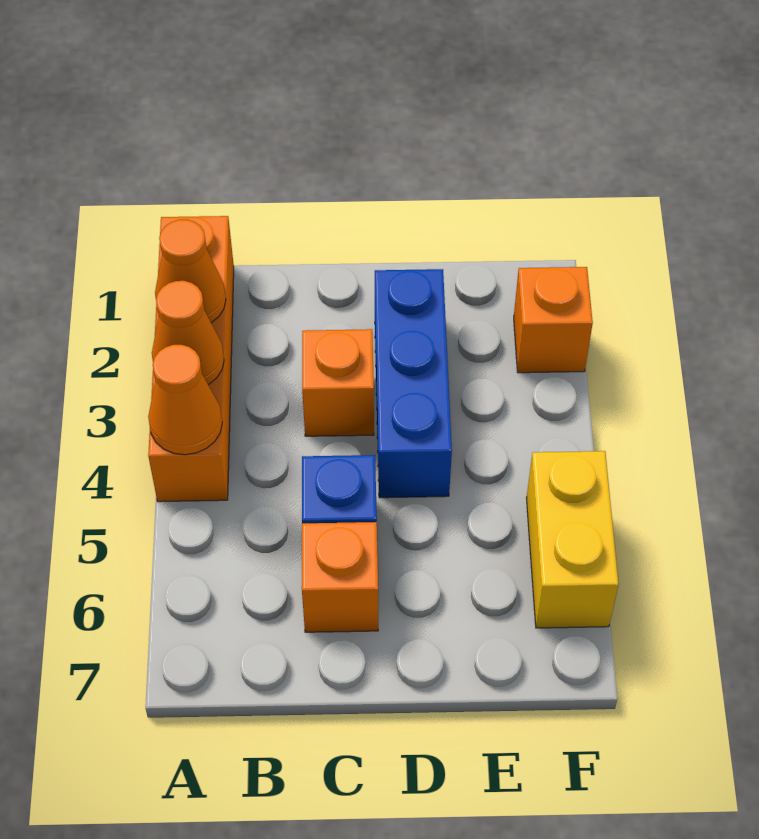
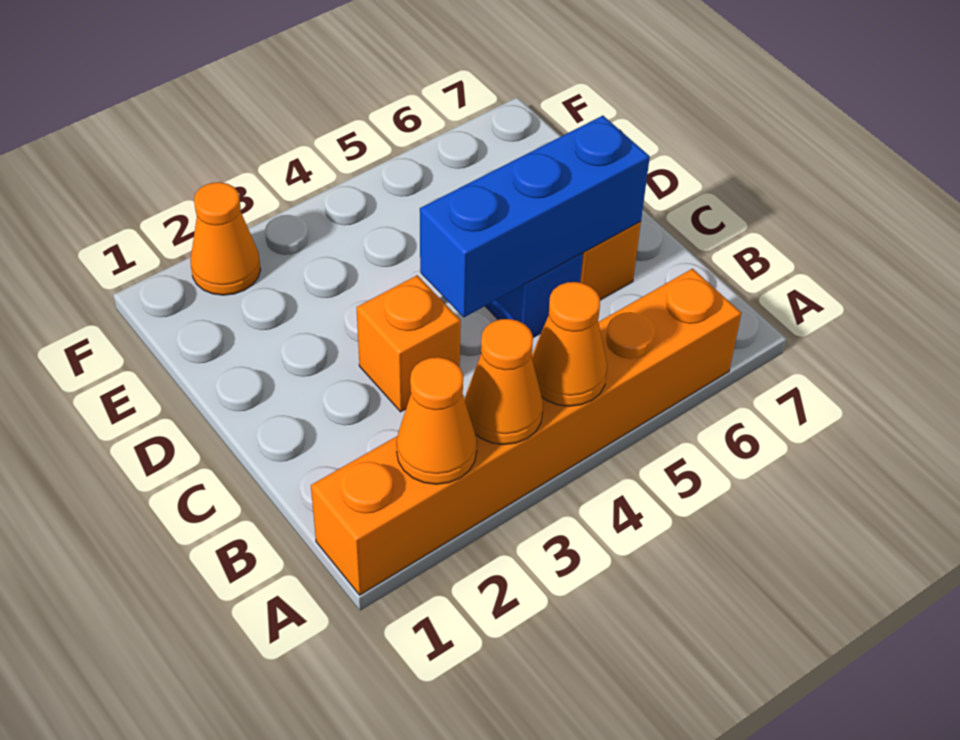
orange brick A1:A4 level 1 -> orange brick A1:A6 level 1
blue brick D2:D4 level 1 -> blue brick C4:C6 level 2
orange brick F2 level 1 -> orange cone F2 level 1
yellow brick F5:F6 level 1 -> none

